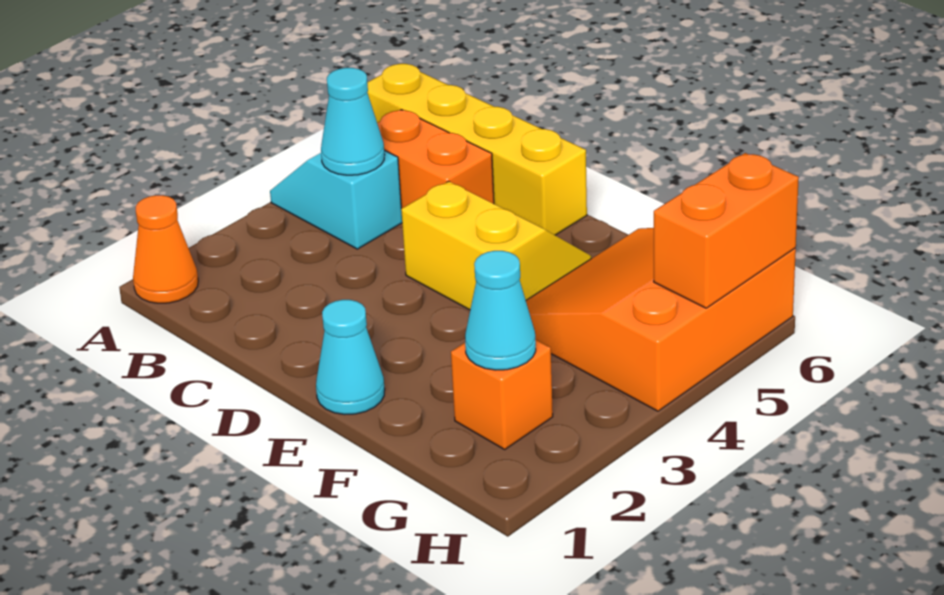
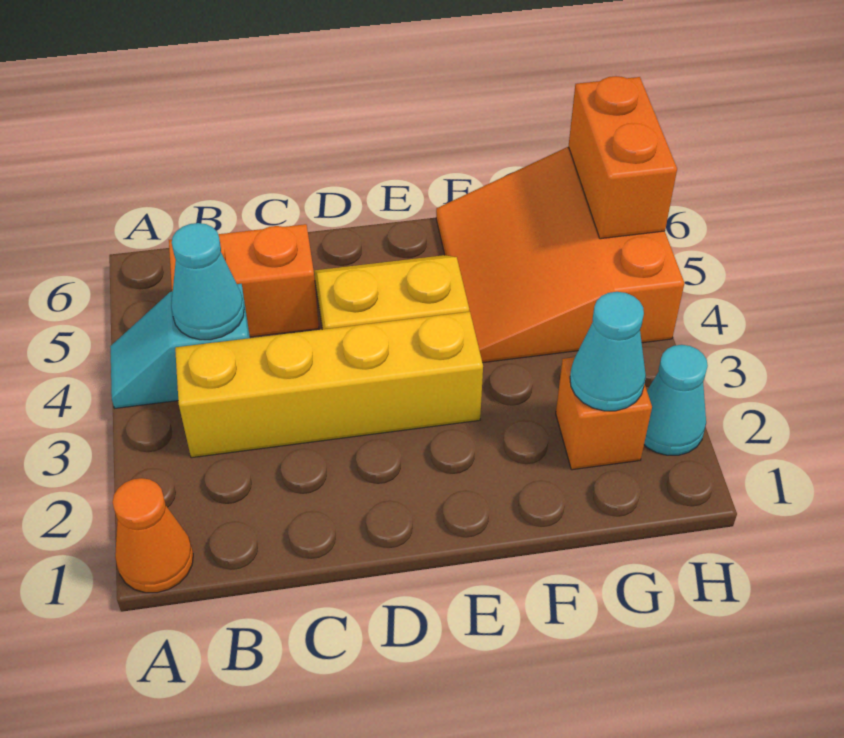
yellow brick A6:D6 level 1 -> yellow brick B3:E3 level 1
cyan cone E1 level 1 -> cyan cone H2 level 1

